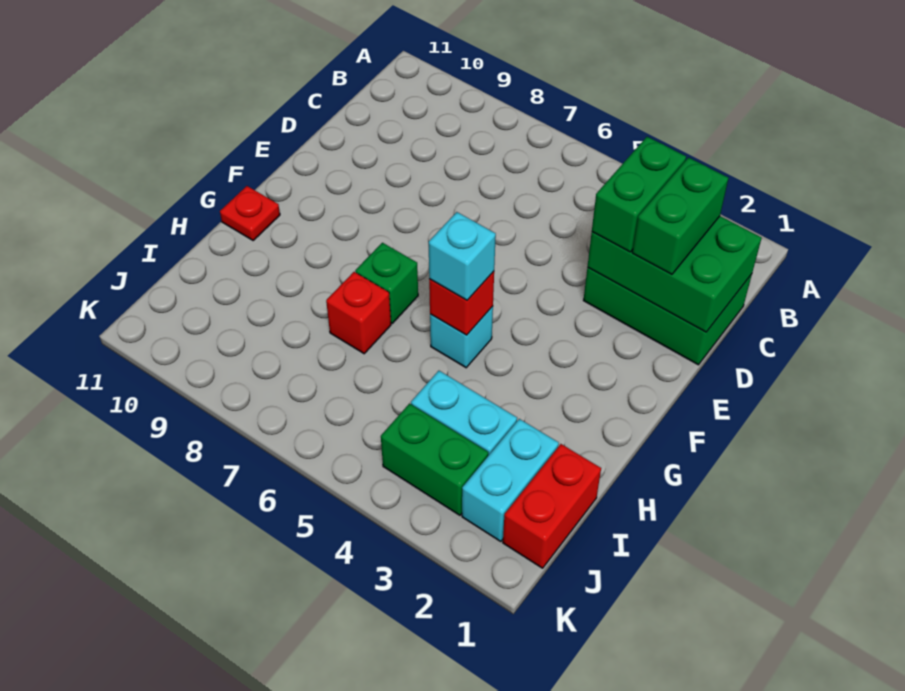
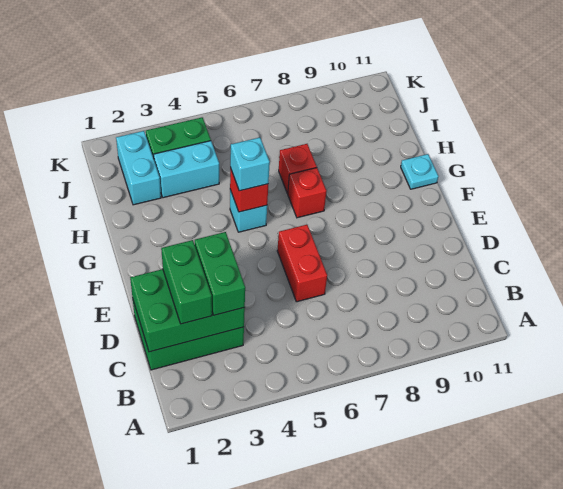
green brick G7 level 1 -> red brick G7 level 1
red plate G11 level 1 -> cyan plate G11 level 1
red brick I1:J1 level 1 -> red brick D6:E6 level 1

